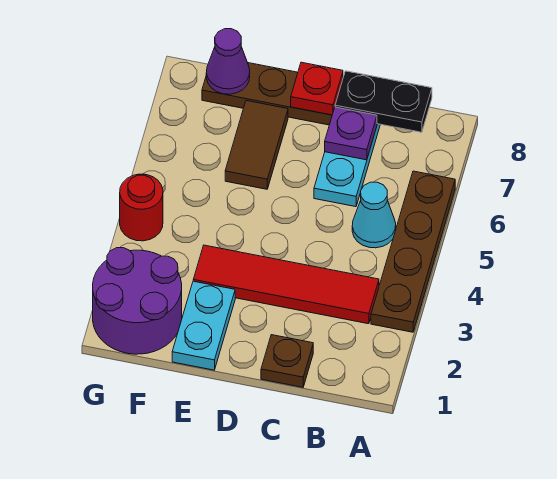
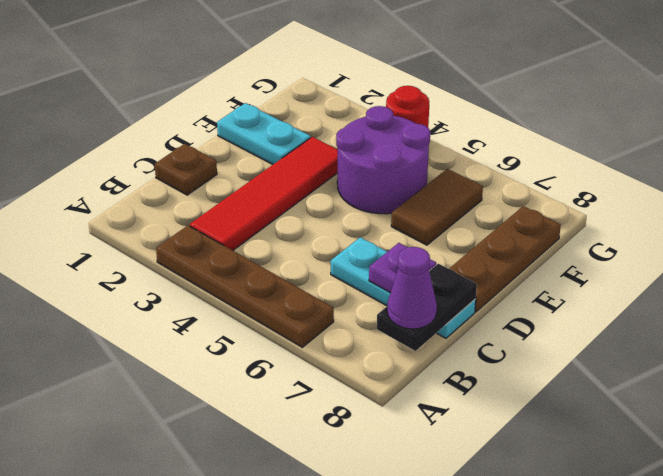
cyan cone B5 level 1 -> none
red plate D8 level 2 -> none
brown tile E6:E7 level 1 -> brown tile E6:F6 level 1
purple round brick F1:G2 level 1 -> purple round brick E4:F5 level 1
purple cone F8 level 2 -> purple cone B8 level 3

